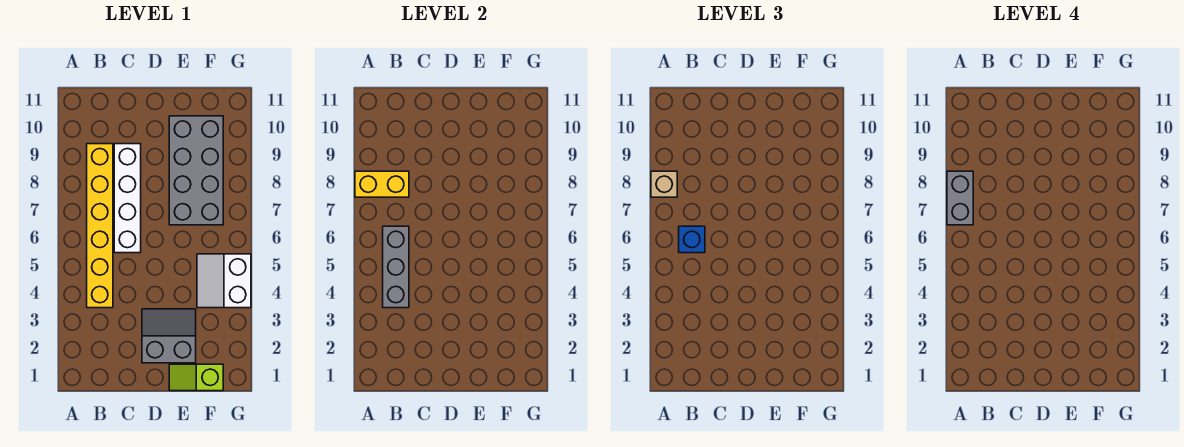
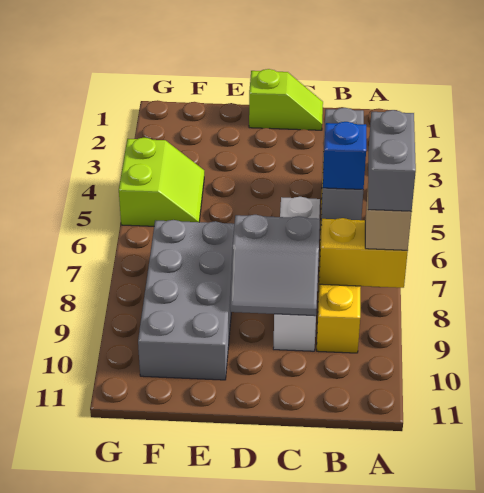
grey slope D2:E3 level 1 top 2 -> grey slope C8:D9 level 2 top 8
lime slope E1:F1 level 1 top F -> lime slope C1:D1 level 1 top D
white slope F4:G5 level 1 top G -> lime slope F4:G5 level 1 top G

